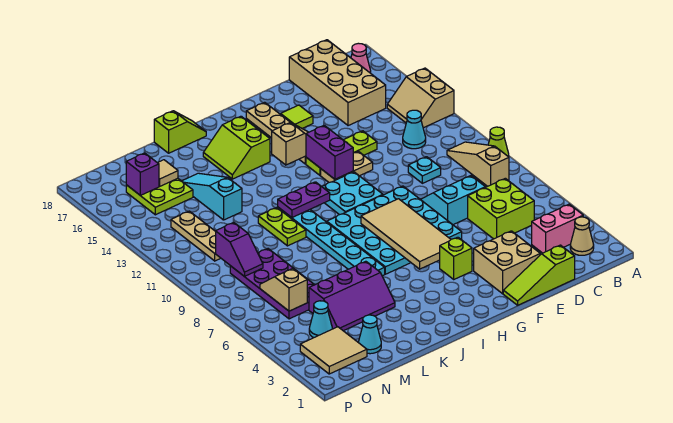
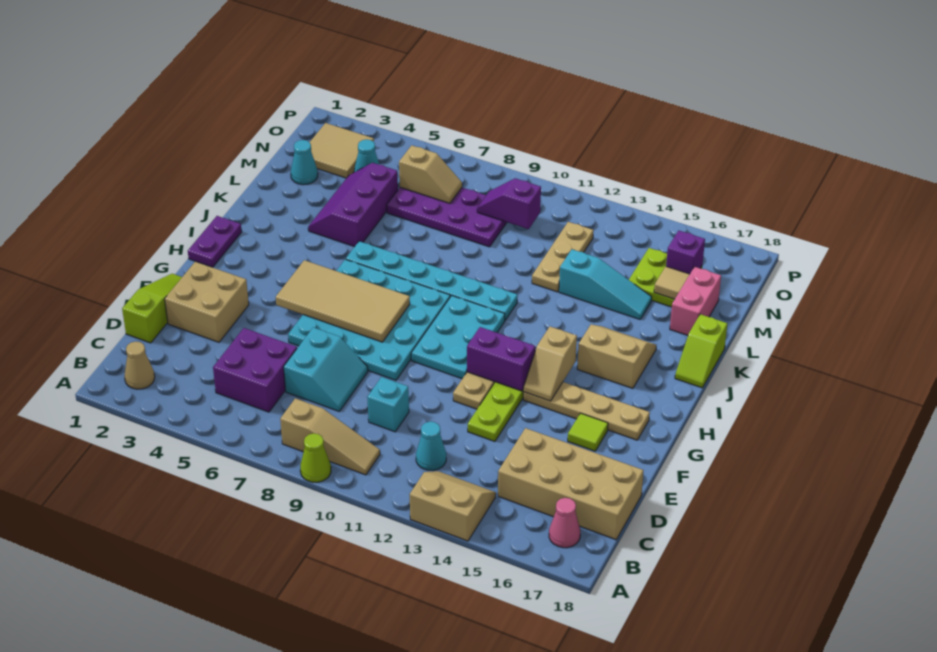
pink brick B3:C3 level 1 -> pink brick L17:M17 level 1
lime brick C5:D6 level 1 -> purple brick C5:D6 level 1
cyan plate D10 level 1 -> cyan brick D10 level 1
lime brick G4 level 1 -> none
cyan plate G10:H11 level 1 -> cyan plate G10:I11 level 1
purple plate I11:J11 level 2 -> purple plate H1:I1 level 1
lime slope I15:J16 level 1 top I -> tan slope I15:J16 level 1 top I
lime plate K10:K11 level 1 -> none
tan plate N11:N13 level 1 -> tan plate L12:N12 level 1

